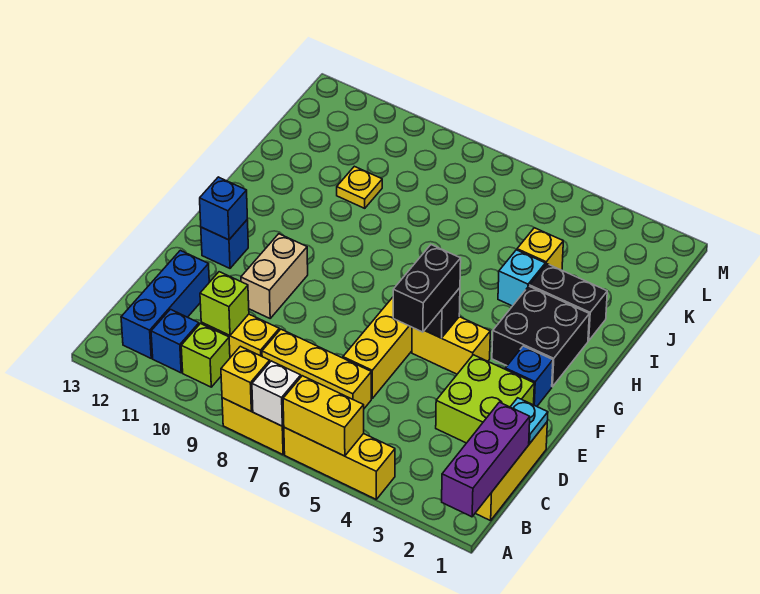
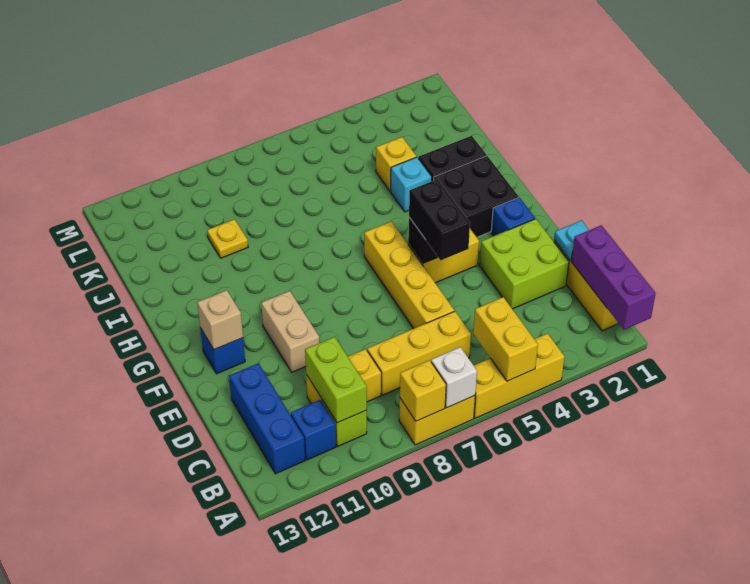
yellow brick A5:A6 level 2 -> yellow brick A5:B5 level 2
lime brick C10 level 2 -> lime brick B10:C10 level 2
blue brick F12 level 2 -> tan brick F12 level 2

